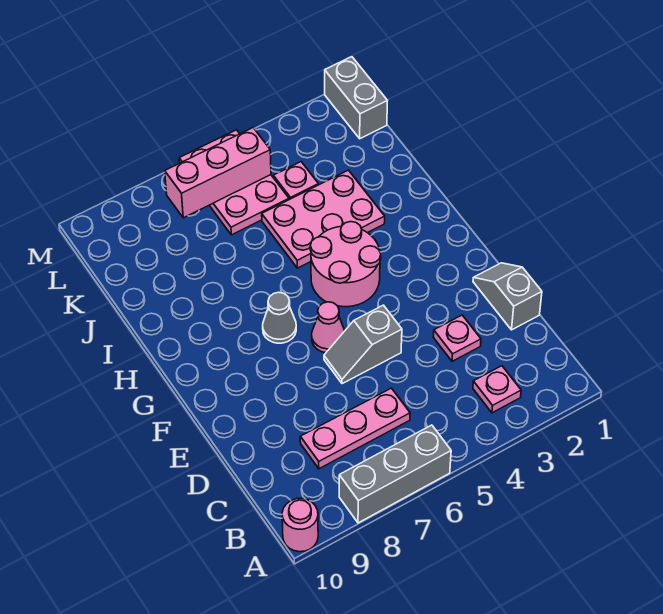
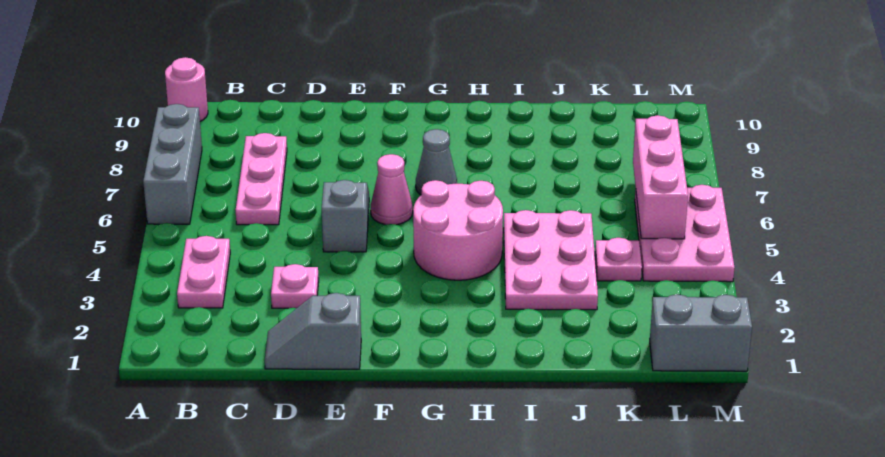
pink plate B3 level 1 -> pink plate B3:B4 level 1
grey slope D1:E1 level 1 top D -> grey slope D1:E1 level 1 top E
pink plate K5:M6 level 1 -> pink plate L4:M6 level 1

